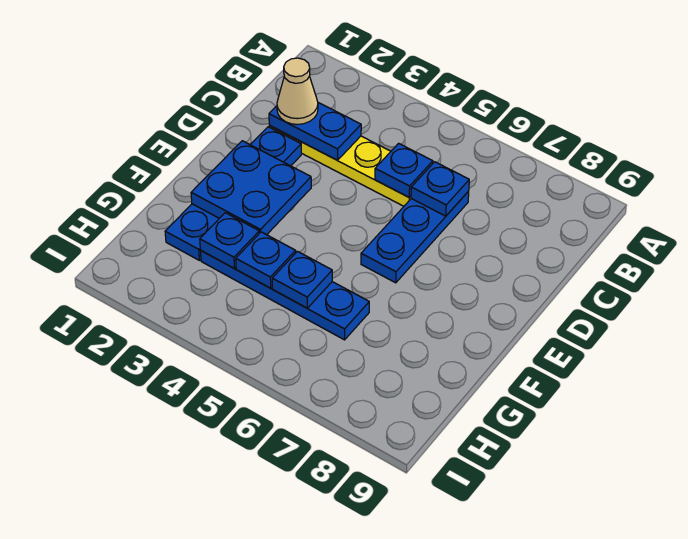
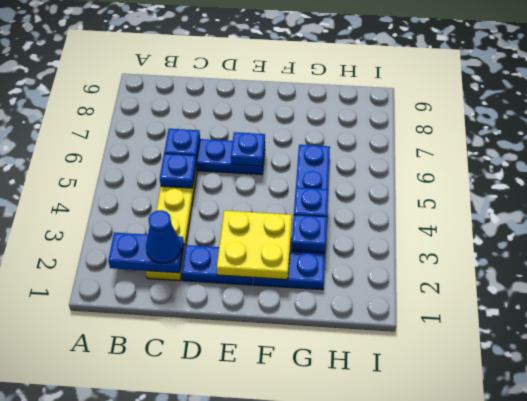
blue plate C2:C3 level 2 -> blue plate B2:C2 level 2
tan cone C2 level 3 -> blue cone C2 level 3
blue plate E2:F3 level 2 -> yellow plate E2:F3 level 2
blue plate G5 level 2 -> blue plate E6 level 2

